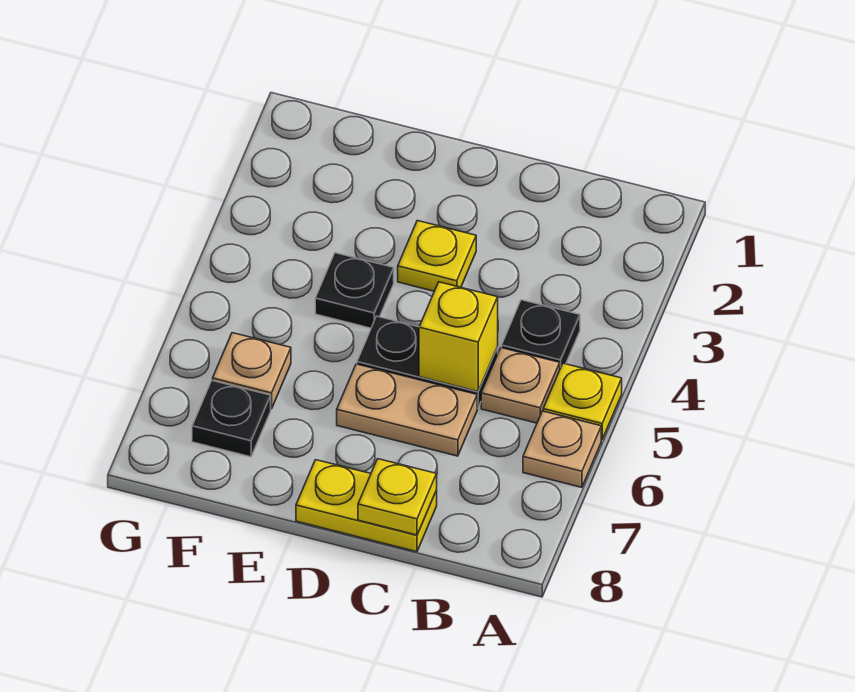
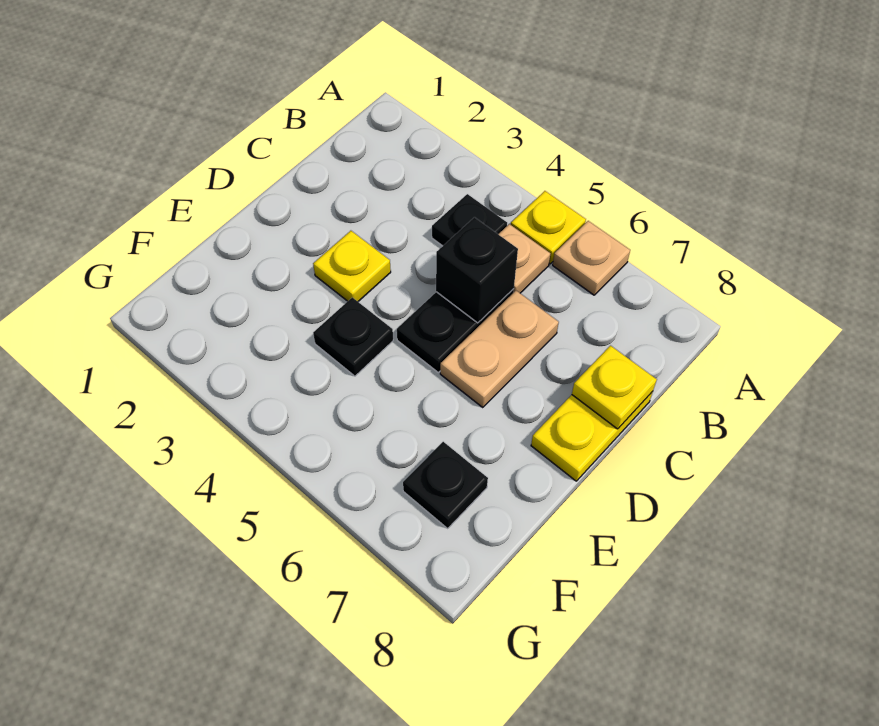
yellow brick C5 level 2 -> black brick C5 level 2
tan plate F6 level 1 -> none

